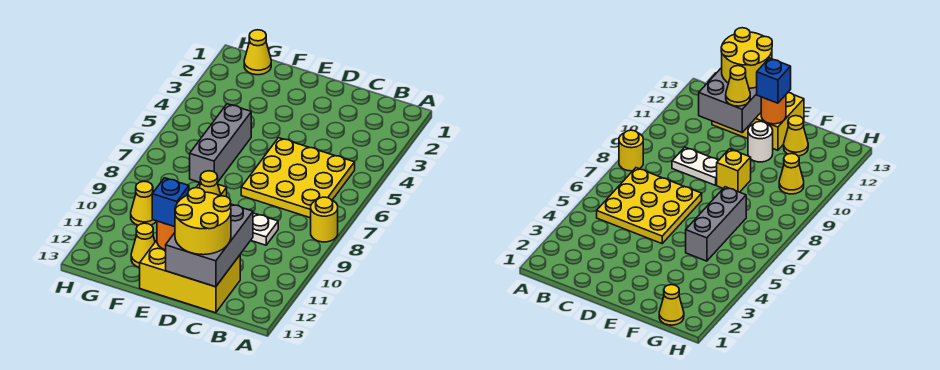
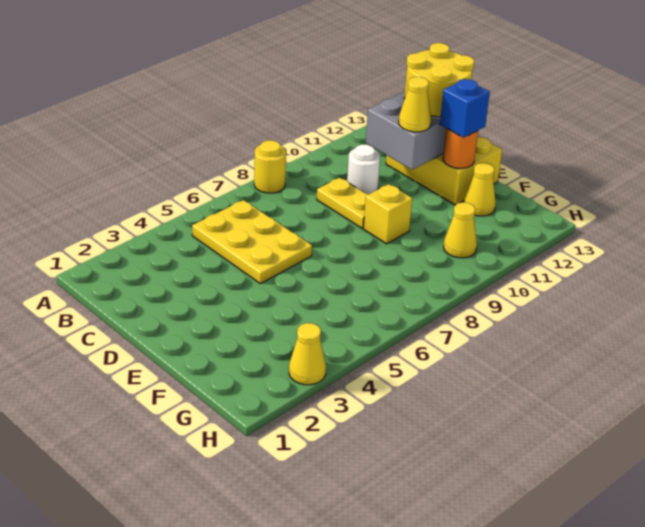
yellow plate B5:D7 level 1 -> yellow plate B5:D6 level 1
white plate C9:D9 level 1 -> yellow plate C9:D9 level 1
white round brick E11 level 1 -> white round brick C10 level 1
grey brick F5:F7 level 1 -> none
yellow cone G1 level 1 -> yellow cone H3 level 1

